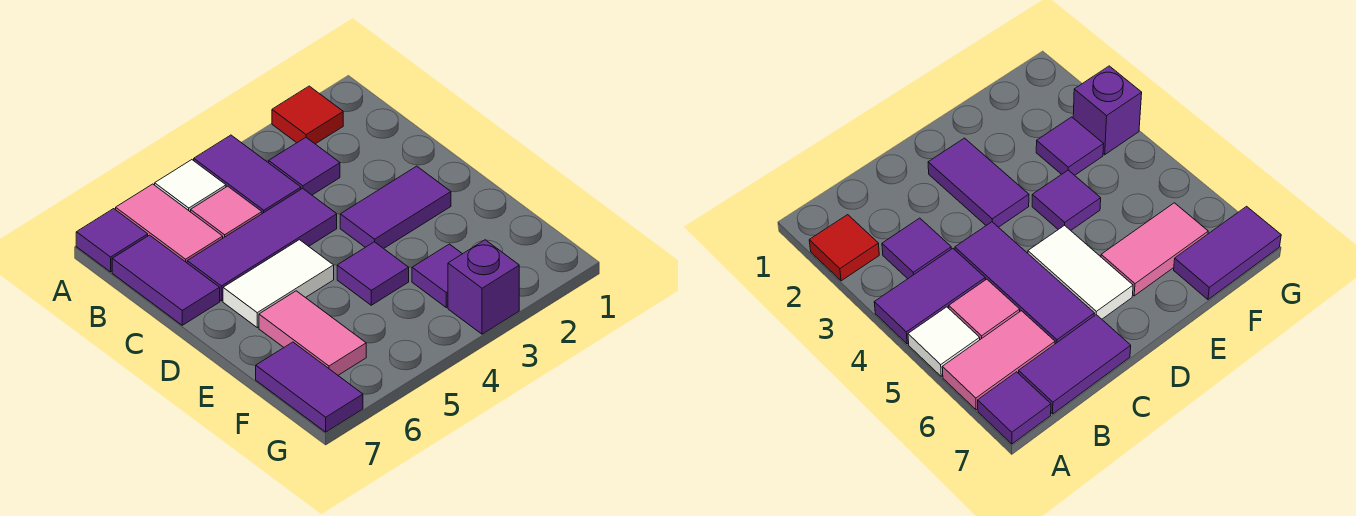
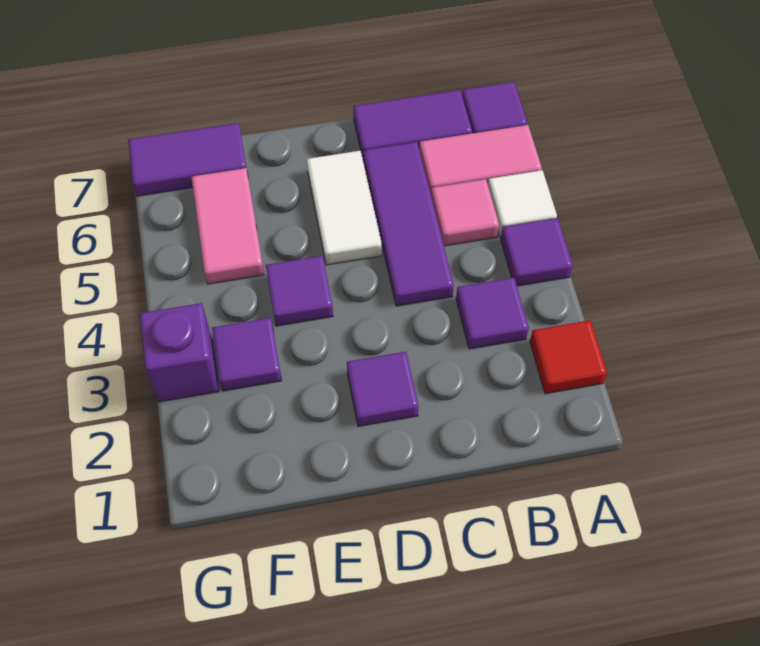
purple tile A4:B4 level 1 -> purple tile A4 level 1
purple tile D2:D3 level 1 -> purple tile D2 level 1
pink tile E6:F6 level 1 -> pink tile F5:F6 level 1

